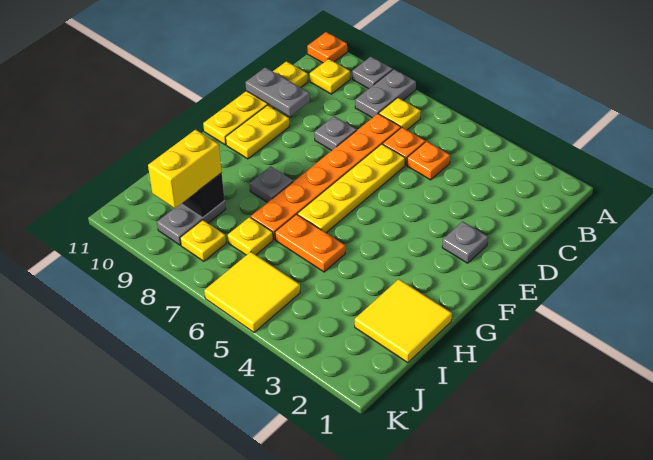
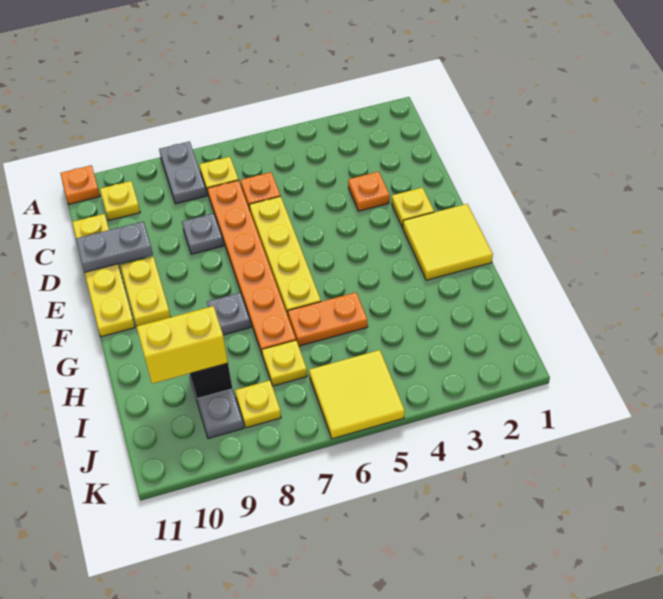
grey plate A9 level 1 -> none
orange plate C5 level 1 -> orange plate D3 level 1
grey plate E2 level 1 -> yellow plate E2 level 1
yellow tile H1:I2 level 1 -> yellow tile F1:G2 level 1
yellow brick I9:J9 level 3 -> yellow brick I9:I10 level 3

